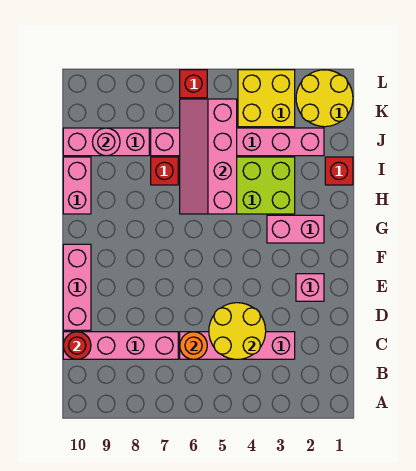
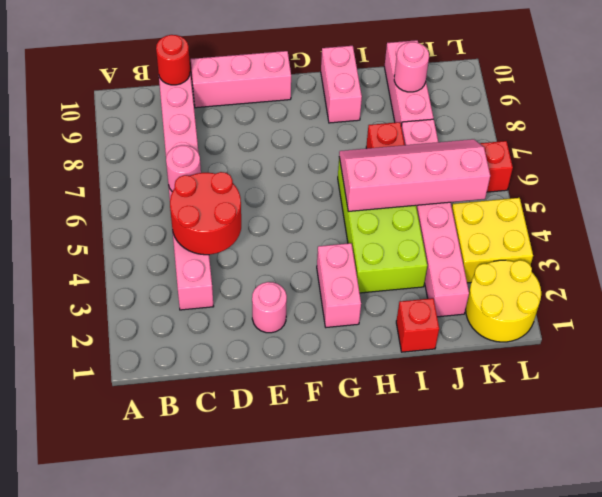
yellow round brick C4:D5 level 2 -> red round brick C4:D5 level 2
orange round brick C6 level 2 -> pink round brick C6 level 2
pink brick E2 level 1 -> pink round brick E2 level 1
pink brick H10:I10 level 1 -> pink brick H9:H10 level 1

